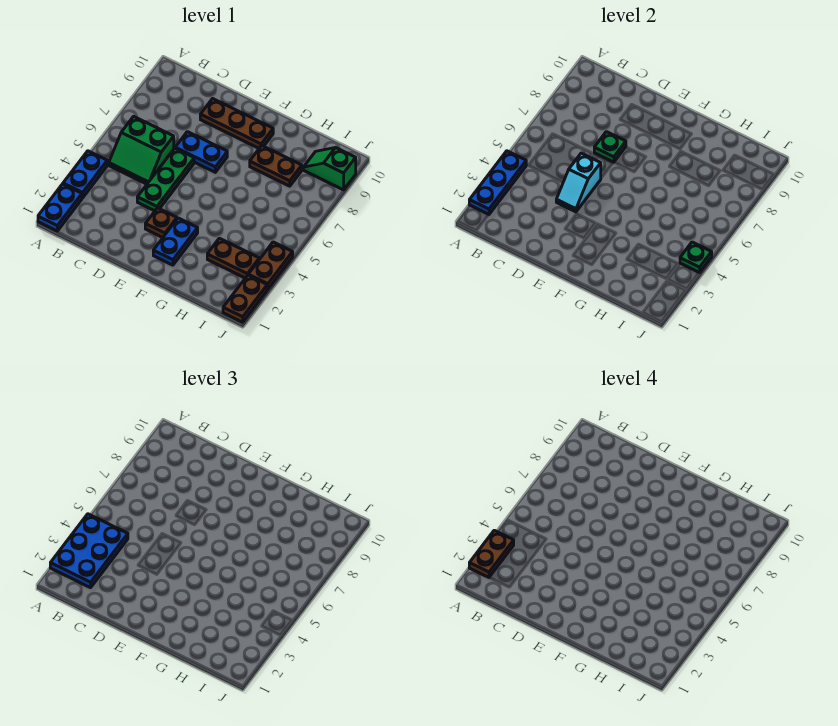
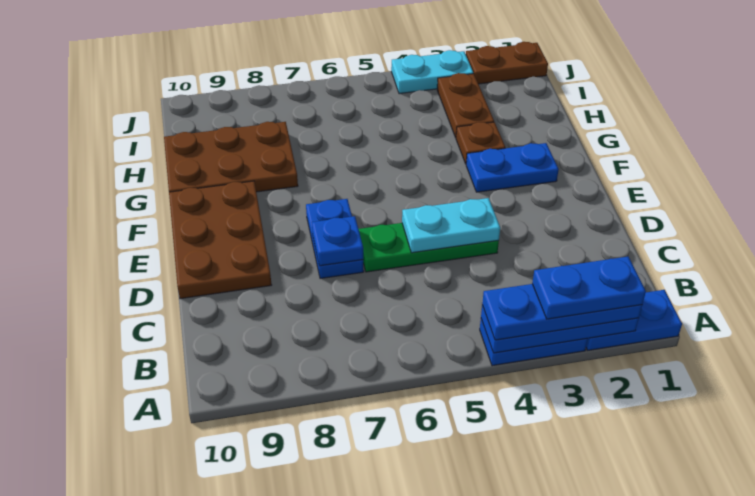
blue plate A2:B4 level 3 -> blue plate A2:A4 level 3
brown plate A2:A3 level 4 -> blue plate A2:A3 level 4
green slope B5:C6 level 1 top 6 -> none
cyan slope D4:D5 level 2 top 5 -> cyan plate D4:D5 level 2
green plate D7 level 2 -> blue plate D7 level 2
brown plate D9:F9 level 1 -> brown plate D9:F10 level 1
brown plate E3 level 1 -> brown plate G3 level 1
brown plate G8:H8 level 1 -> brown plate G8:H10 level 1
green slope I9:J9 level 1 top J -> none
brown plate J3:J4 level 1 -> cyan plate J3:J4 level 1
green plate J4 level 2 -> none

